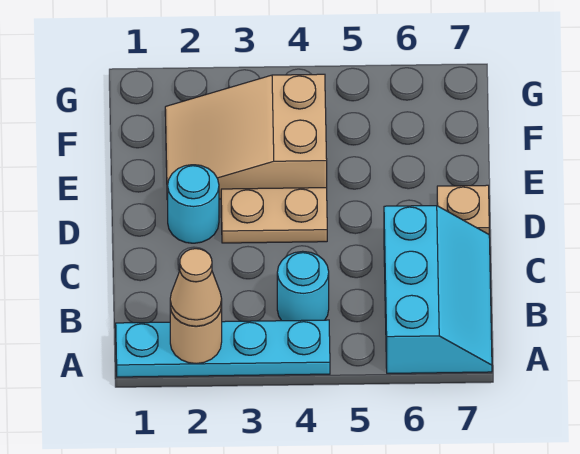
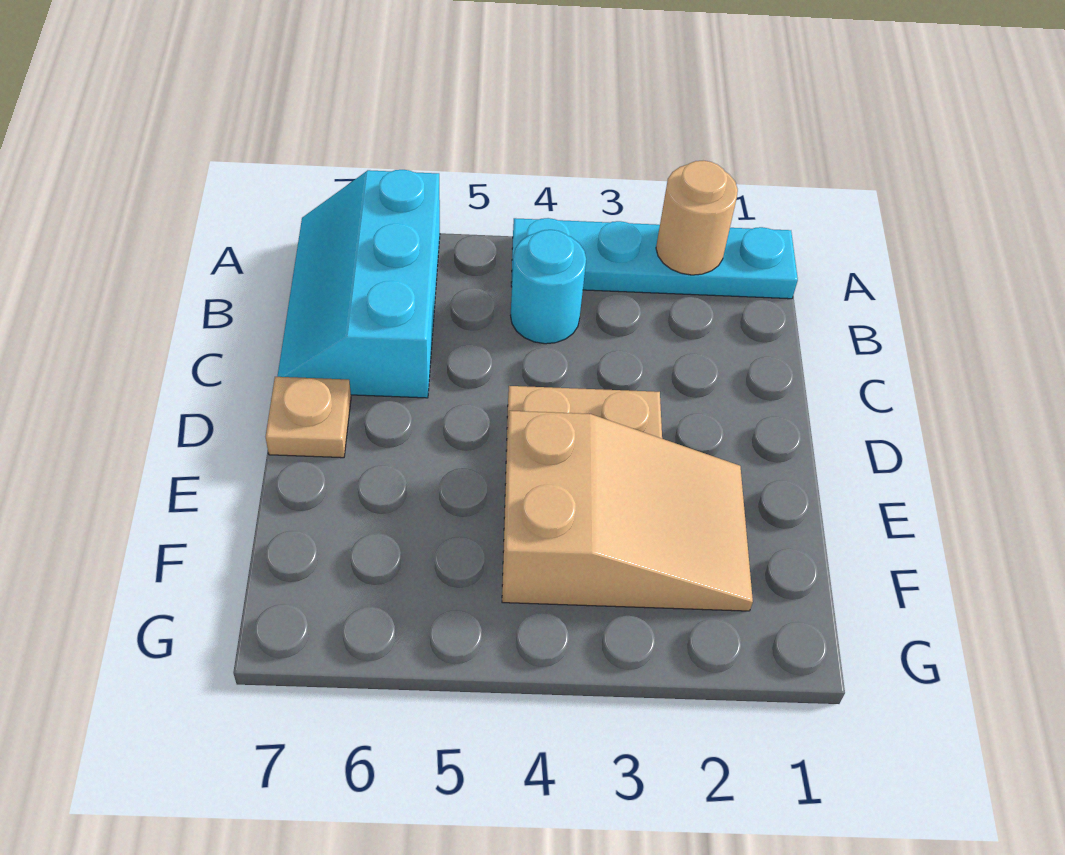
tan cone A2 level 3 -> none
cyan round brick D2 level 1 -> none

